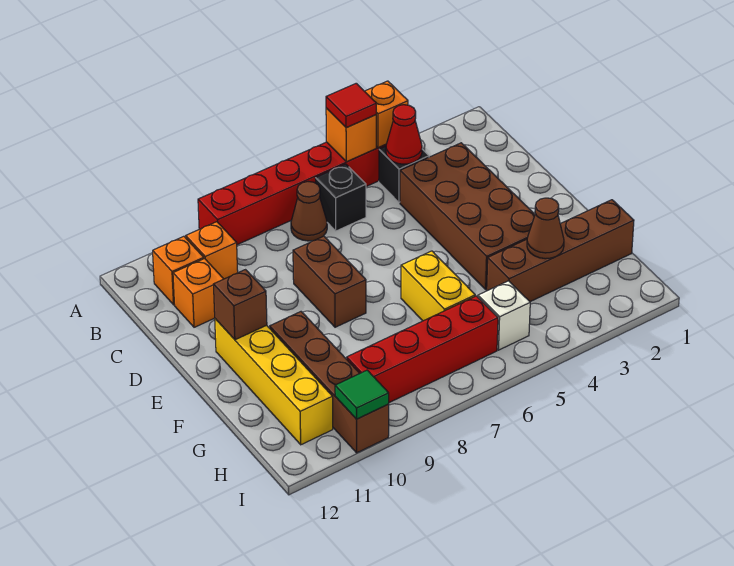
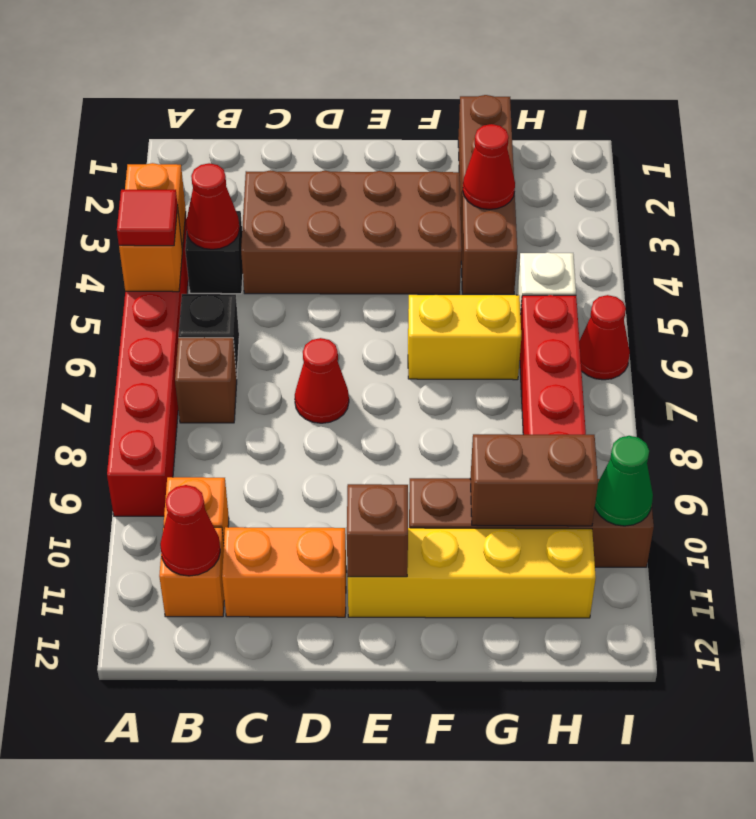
brown cone B7 level 1 -> brown brick B7 level 1
none -> red cone B11 level 2
orange brick C11 level 1 -> orange brick C11:D11 level 1
none -> red cone D7 level 1
brown brick D8:E8 level 1 -> brown brick G10:H10 level 2
brown cone G3 level 2 -> red cone G3 level 2
none -> red cone I6 level 1
green tile I10 level 2 -> green cone I10 level 2

